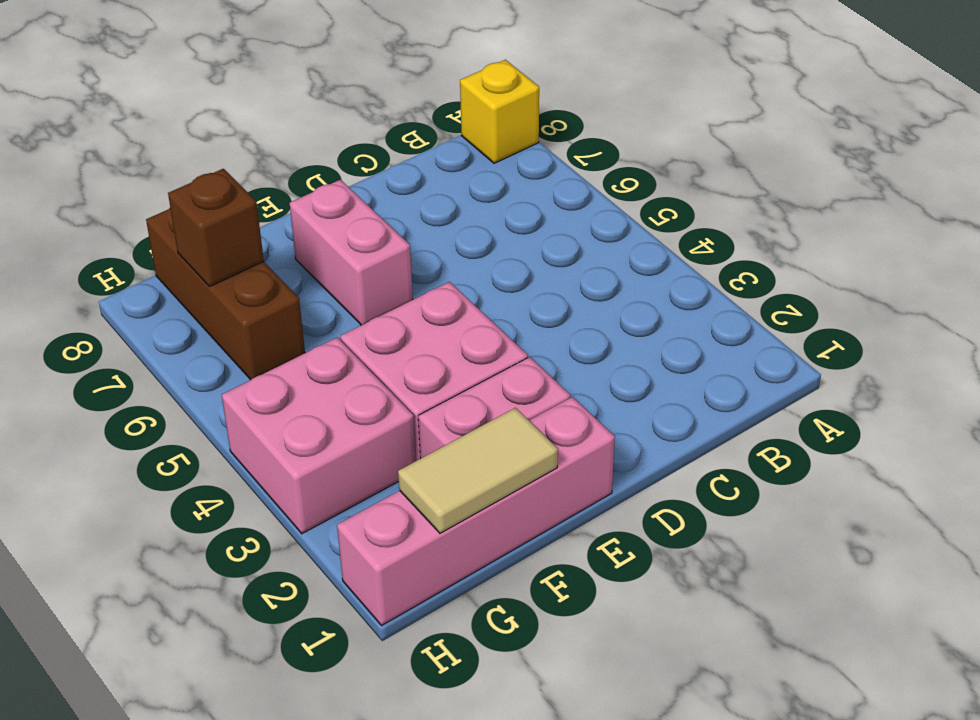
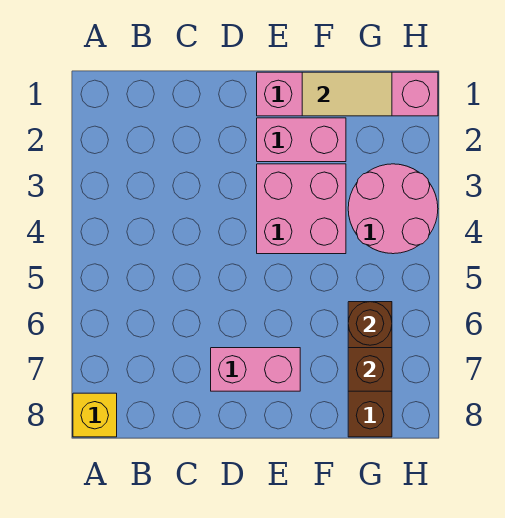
pink brick E6:E7 level 1 -> pink brick D7:E7 level 1
pink brick G3:H4 level 1 -> pink round brick G3:H4 level 1
none -> brown round brick G6 level 2

